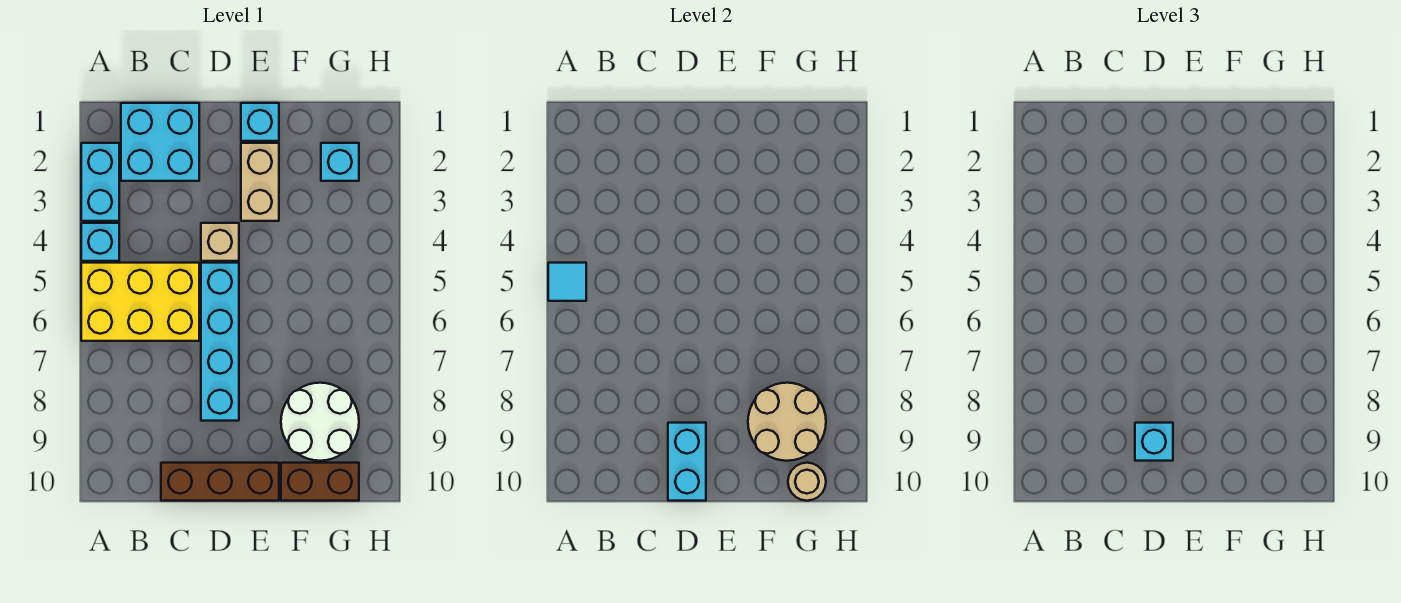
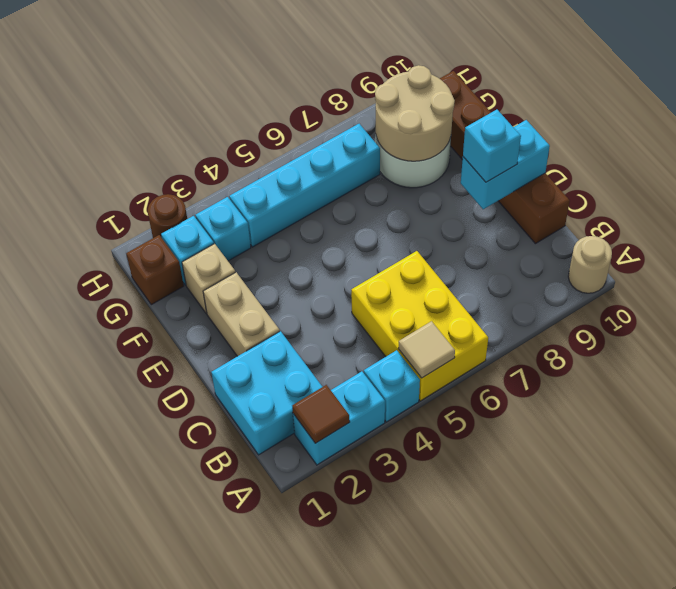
none -> brown tile A2 level 2
cyan tile A5 level 2 -> tan tile A5 level 2
tan brick D4 level 1 -> tan brick F2 level 1
cyan brick D5:D8 level 1 -> cyan brick G4:G7 level 1
cyan brick E1 level 1 -> cyan brick G3 level 1
tan brick E2:E3 level 1 -> tan brick D2:E2 level 1
none -> brown brick G1 level 1
tan round brick G10 level 2 -> tan round brick A10 level 1
none -> brown round brick H2 level 1

